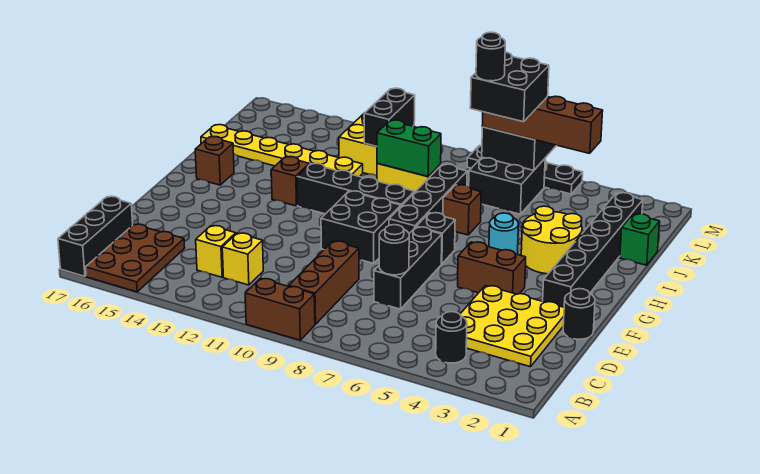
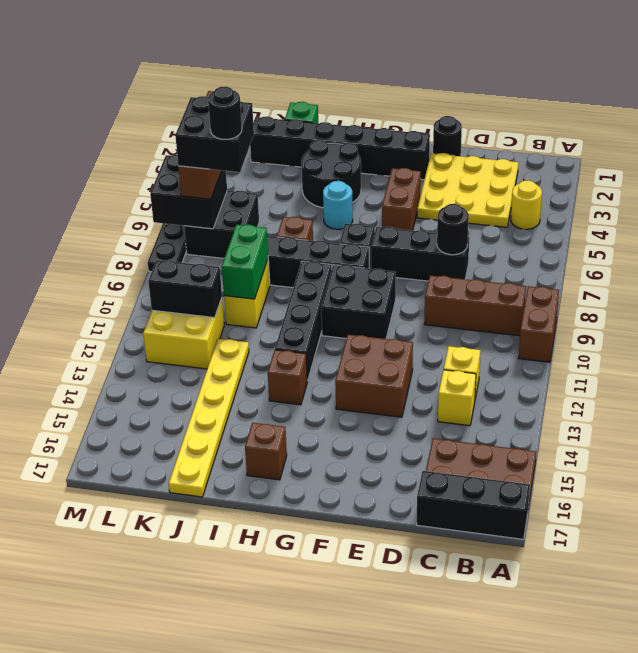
black round brick B4 level 1 -> yellow round brick B4 level 1
none -> brown brick E12:F13 level 1
yellow round brick H3:I4 level 1 -> black round brick H3:I4 level 1

